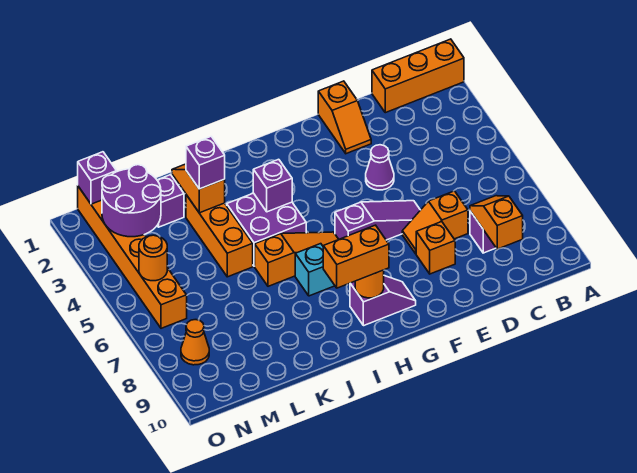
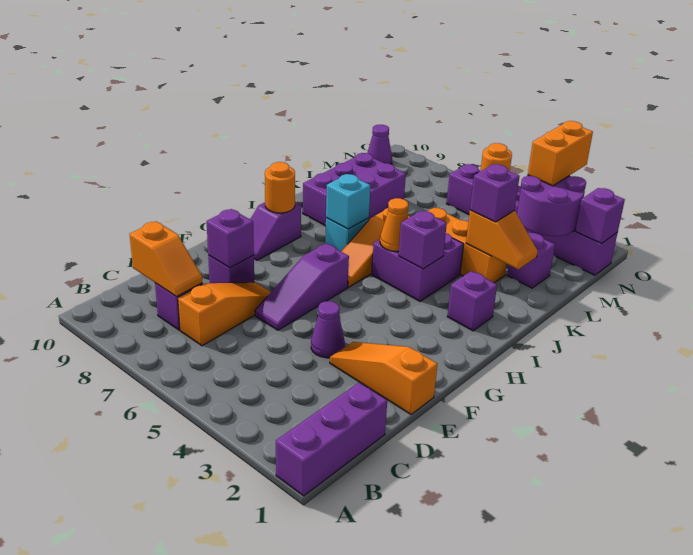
orange brick A1:C1 level 1 -> purple brick A1:C1 level 1
orange slope D7:E7 level 1 top D -> orange slope C7:E7 level 1 top C
orange slope E1:E2 level 1 top 1 -> orange slope E1:E3 level 1 top 1
orange brick E8 level 1 -> purple brick E8 level 1
none -> purple brick E8 level 2
orange brick H9:I9 level 3 -> orange brick N3:O3 level 3
none -> purple brick I2 level 1
none -> cyan brick I7 level 2
none -> purple brick J8:L9 level 1
orange brick N1:N6 level 1 -> purple brick N1:N6 level 1
orange cone N8 level 1 -> orange cone I5 level 2
none -> purple cone N10 level 1

